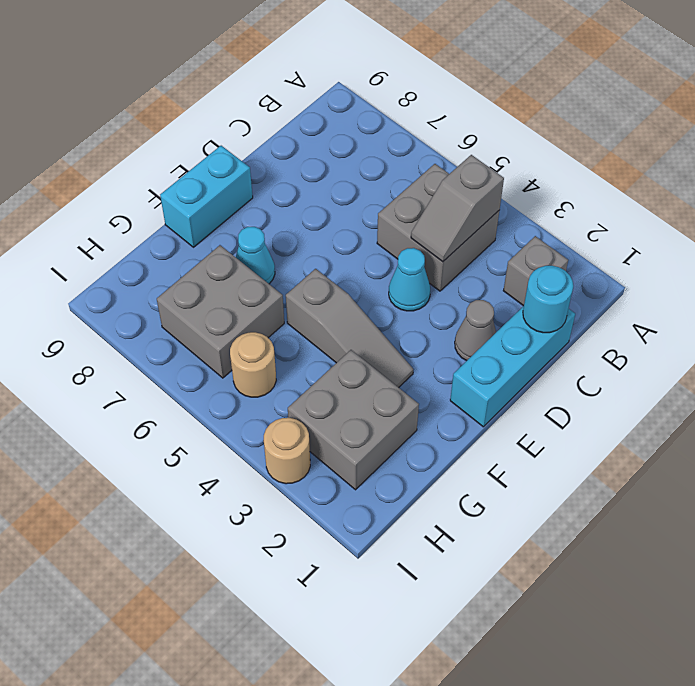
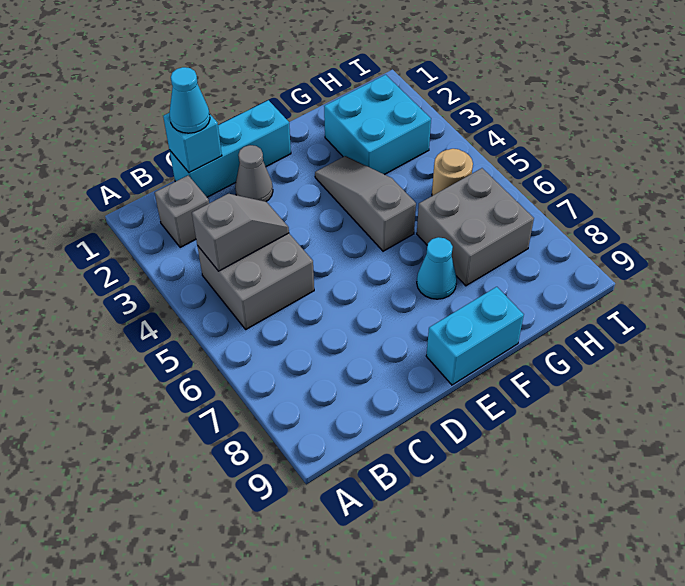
cyan round brick C1 level 2 -> cyan brick C1 level 2
cyan cone D4 level 1 -> cyan cone C1 level 3
grey brick G2:H3 level 1 -> cyan brick G2:H3 level 1
tan round brick I3 level 1 -> none

